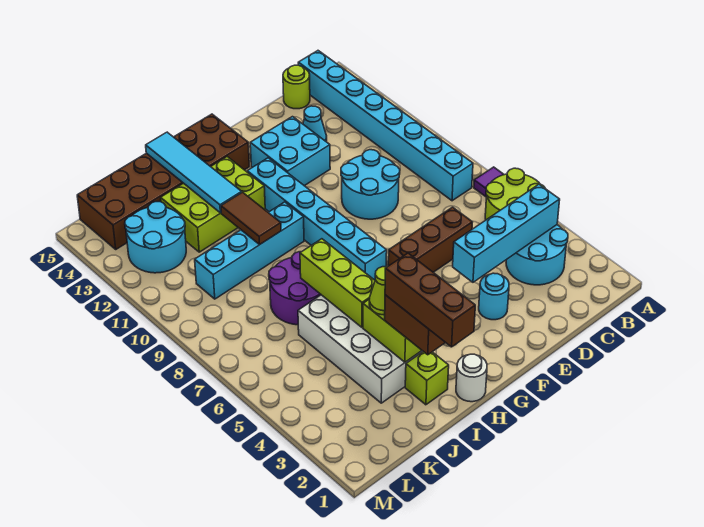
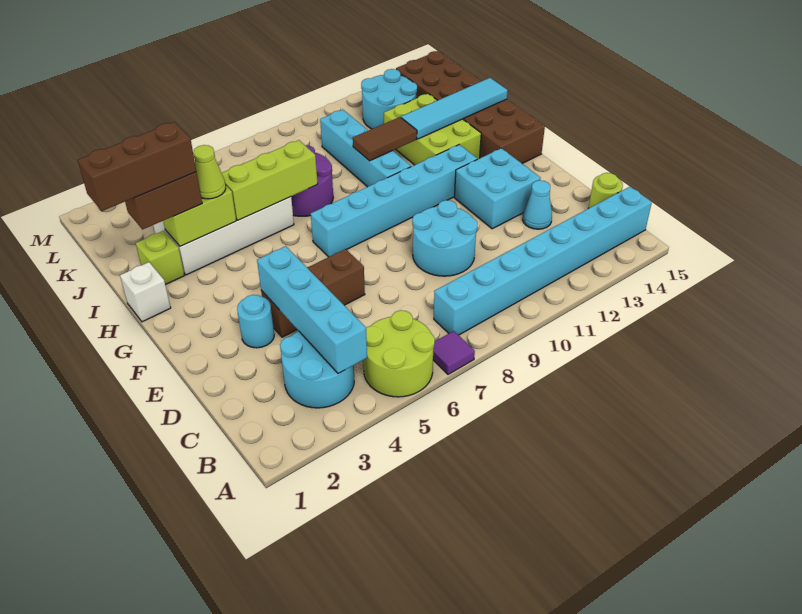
brown brick D6:F6 level 1 -> brown brick E4:E6 level 1
white round brick H1 level 1 -> white brick H1 level 1

